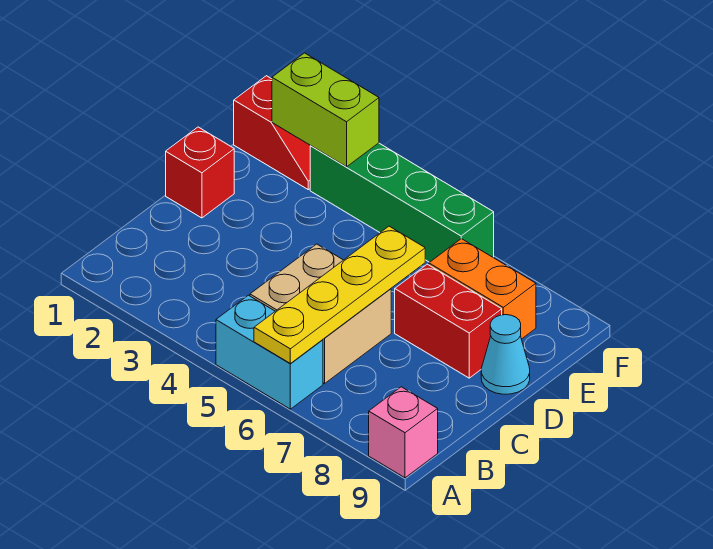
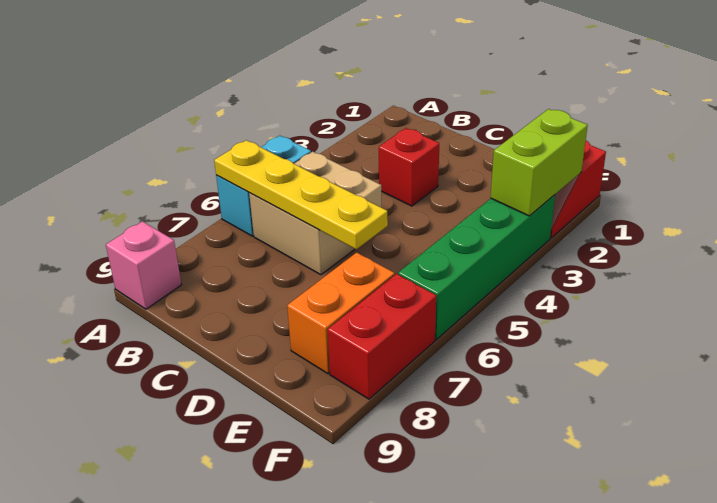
red brick D1 level 1 -> red brick C3 level 1
red brick D7:D8 level 1 -> red brick F7:F8 level 1
cyan cone D9 level 1 -> none

